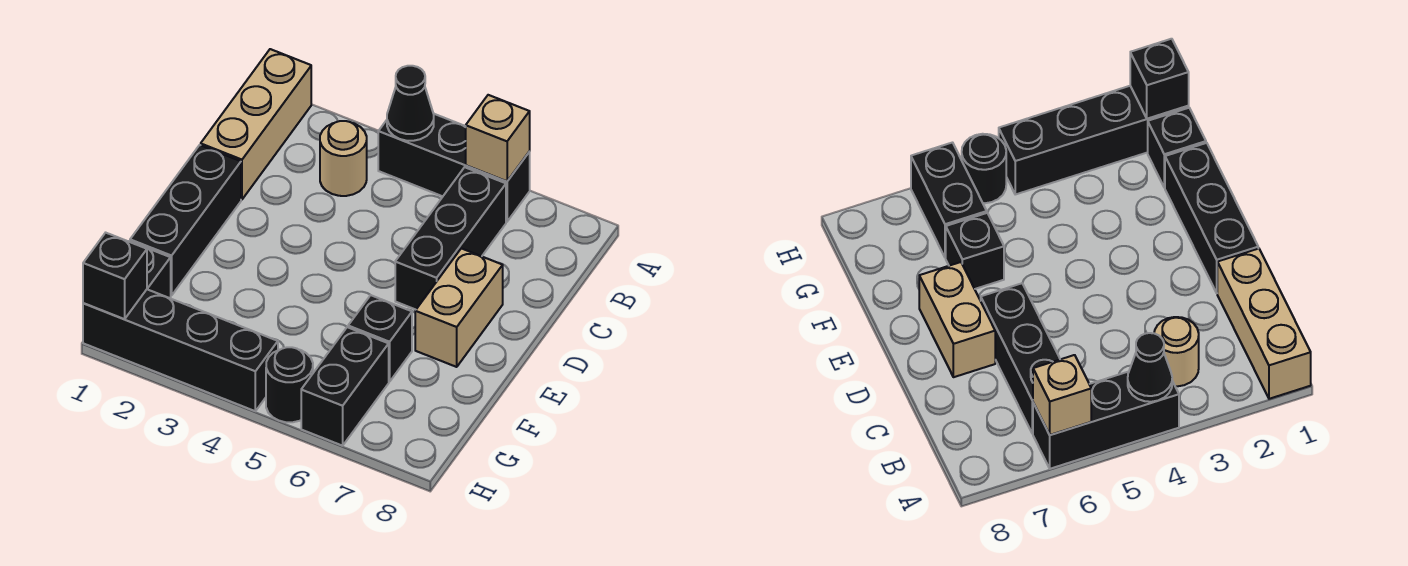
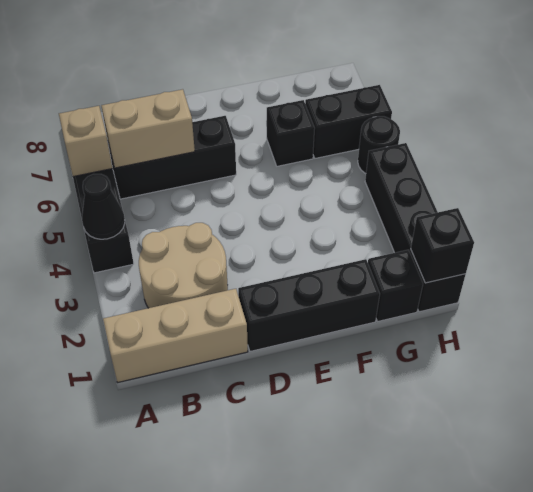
tan round brick B3 level 1 -> tan round brick B2:C3 level 1
tan brick D7:E7 level 1 -> tan brick B6:C6 level 2

